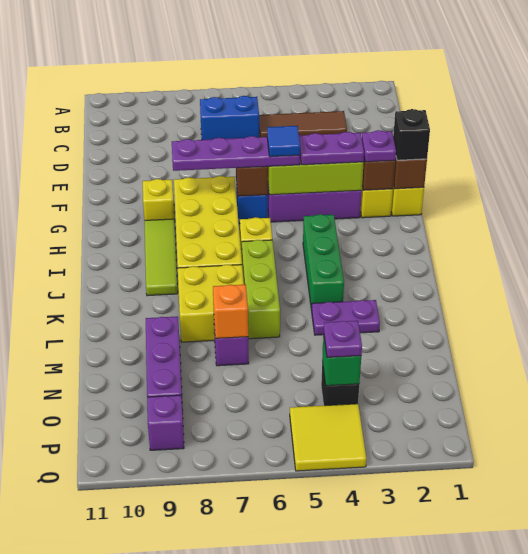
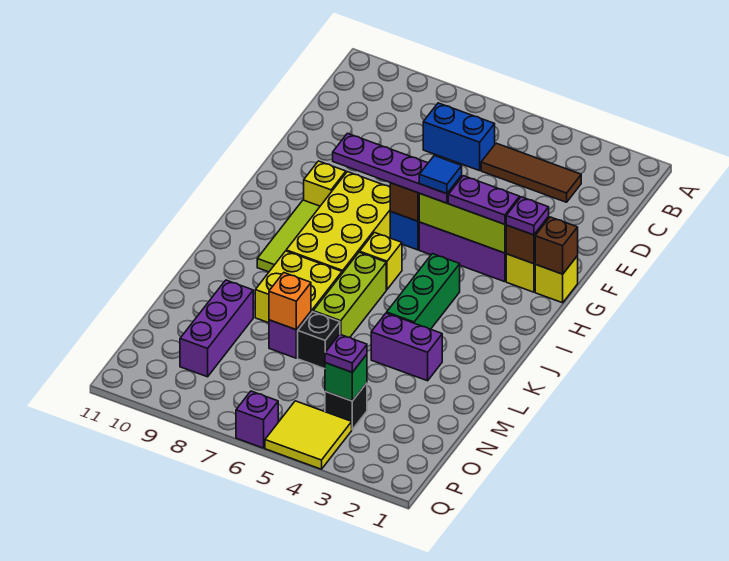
black brick G1 level 3 -> black brick M6 level 1
purple plate L3:L4 level 1 -> purple brick L3:L4 level 1
purple brick P9 level 1 -> purple brick Q6 level 1

